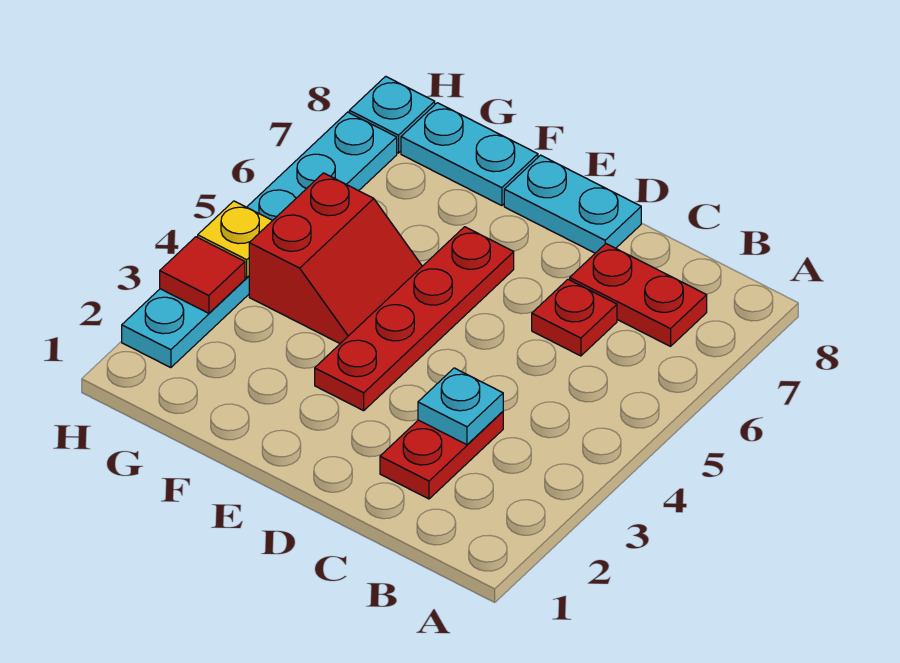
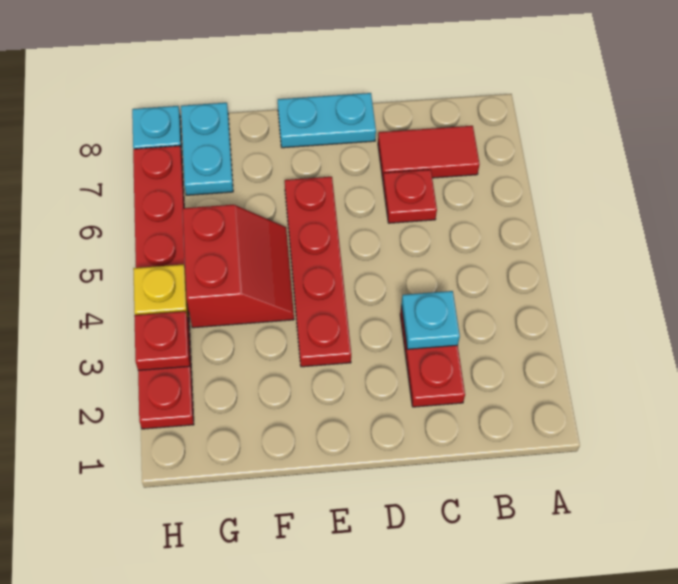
red plate B7:C7 level 1 -> red tile B7:C7 level 1
cyan plate F8:G8 level 1 -> cyan plate G7:G8 level 1
cyan plate H2:H7 level 1 -> red plate H2:H7 level 1
red tile H3 level 2 -> red plate H3 level 2

